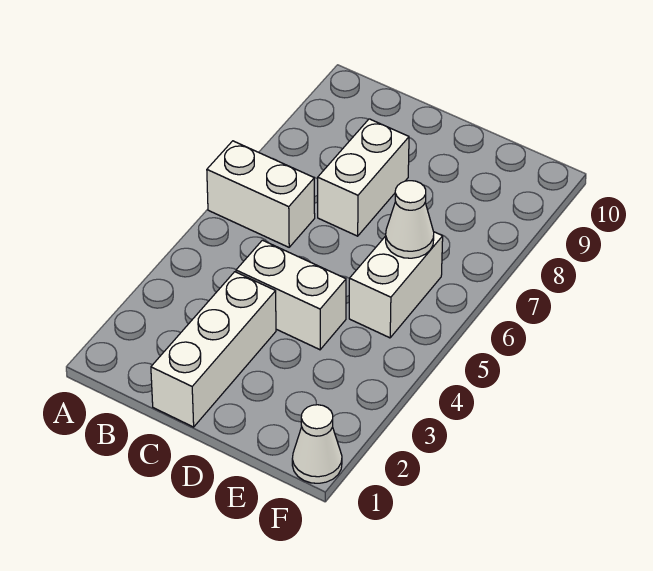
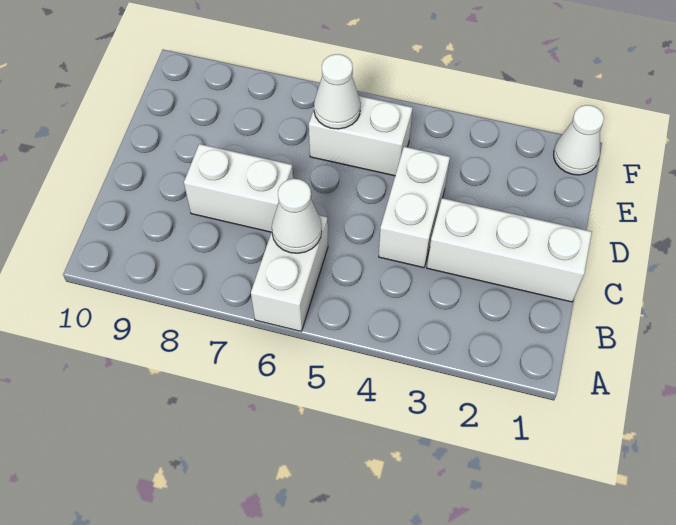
none -> white cone B6 level 2

